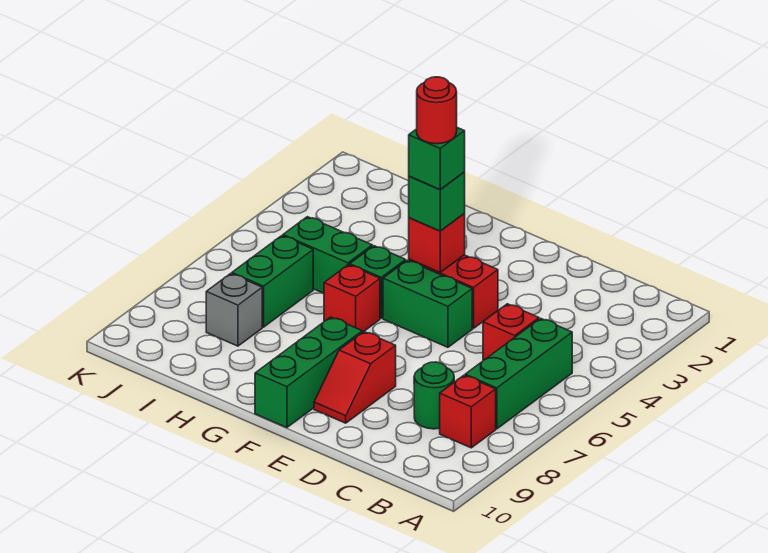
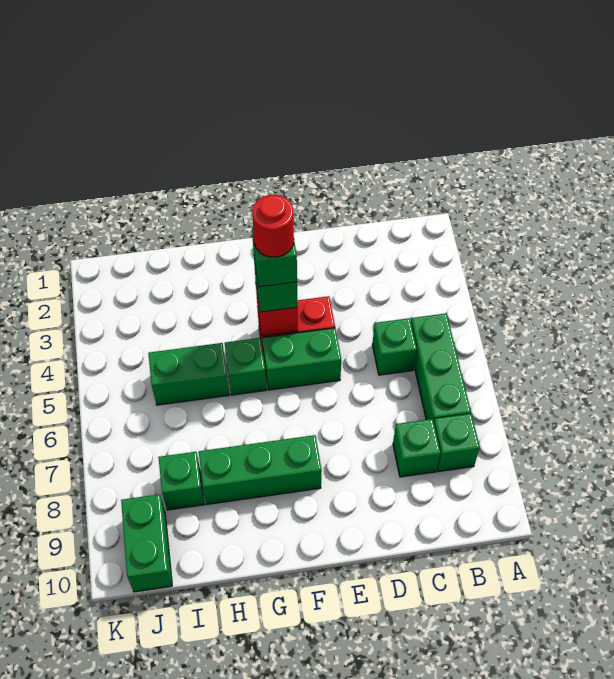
red brick B8 level 1 -> green brick B8 level 1
red brick C5 level 1 -> green brick C5 level 1
green round brick C8 level 1 -> green brick C8 level 1
red slope E8:E9 level 1 top 8 -> none
green brick F8:F10 level 1 -> green brick F8:H8 level 1
red brick G6 level 1 -> none
green brick I6:I7 level 1 -> green brick J9:J10 level 1
grey brick I8 level 1 -> green brick I8 level 1

